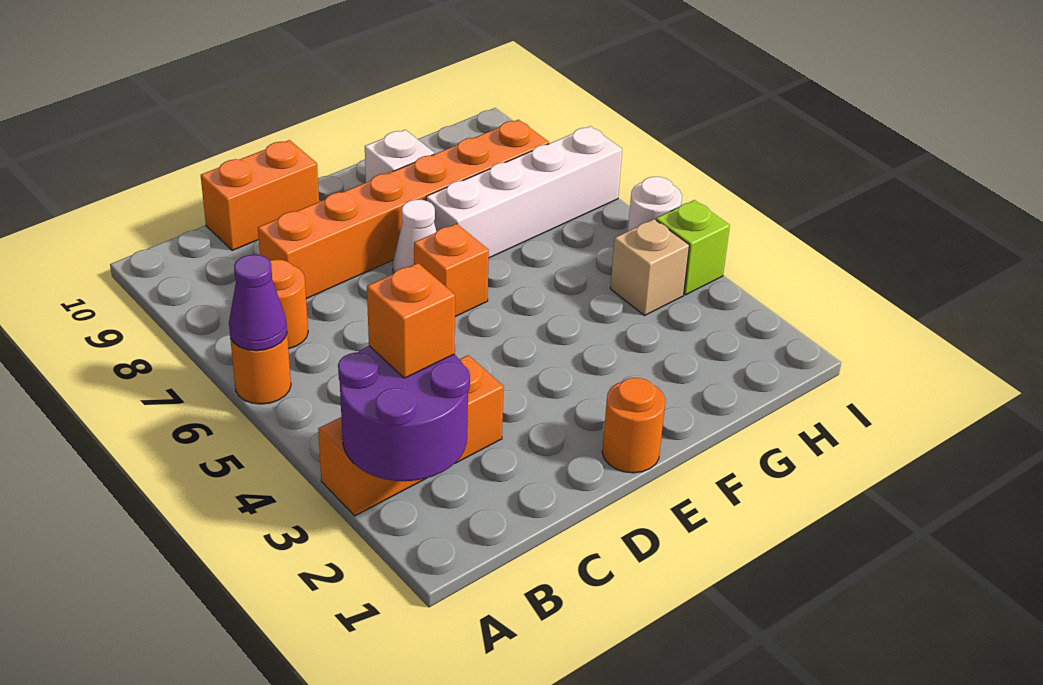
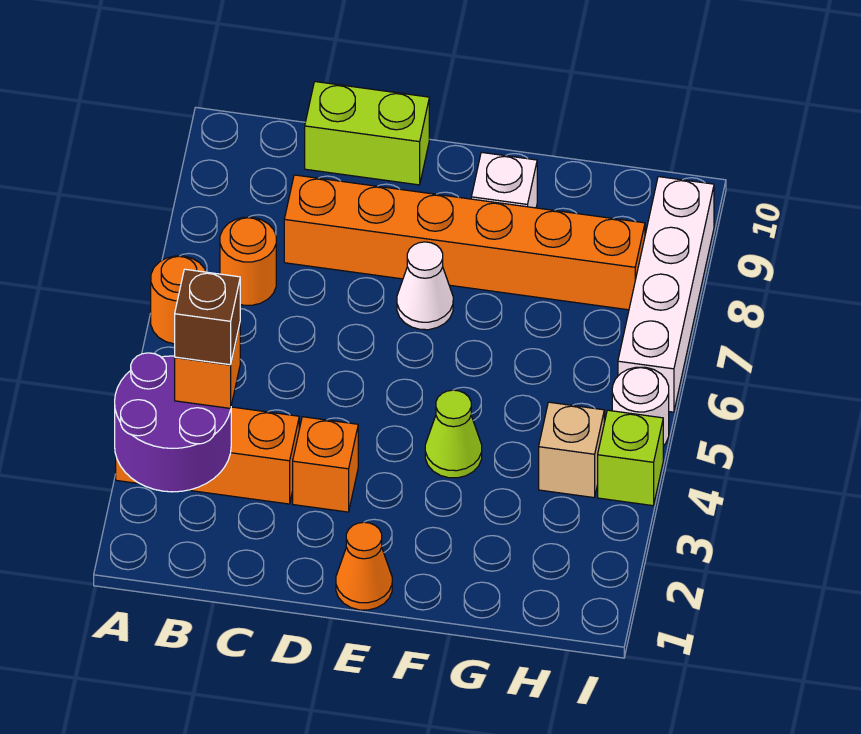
purple cone A6 level 2 -> none
none -> brown brick B3 level 4
orange brick C10:D10 level 1 -> lime brick C10:D10 level 1
orange round brick E1 level 1 -> orange cone E1 level 1
orange brick E6 level 1 -> orange brick D3 level 1
none -> lime cone F4 level 1
white brick F7:I7 level 1 -> white brick I6:I9 level 1

